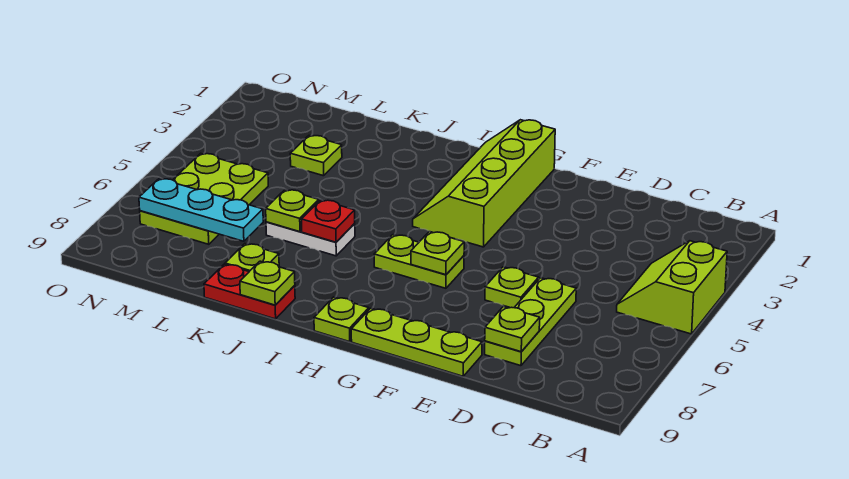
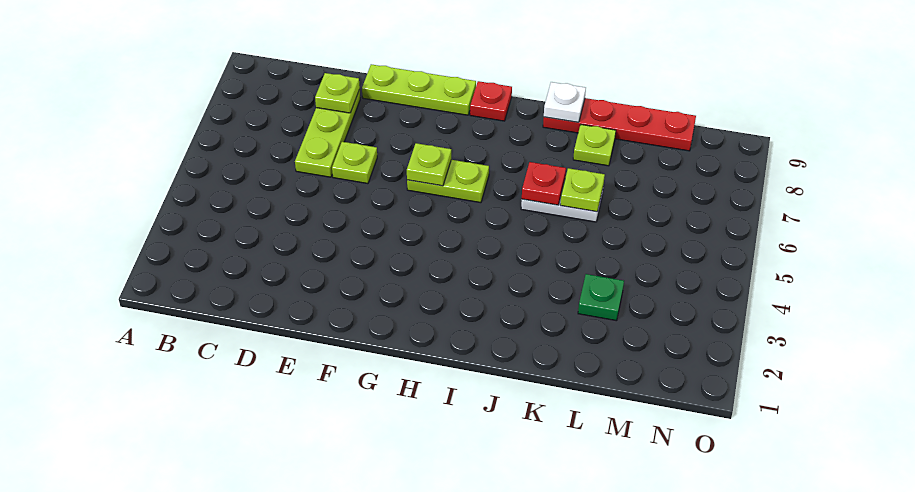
lime slope A4:B5 level 1 top A -> none
lime slope G1:H4 level 1 top G -> none
lime plate H9 level 1 -> red plate H9 level 1
red plate J9:K9 level 1 -> red plate J9:M9 level 1
lime plate J9 level 2 -> white plate J9 level 2
lime plate L3 level 1 -> green plate L3 level 1
cyan plate L7:N7 level 2 -> none
lime plate M5:N7 level 1 -> none

